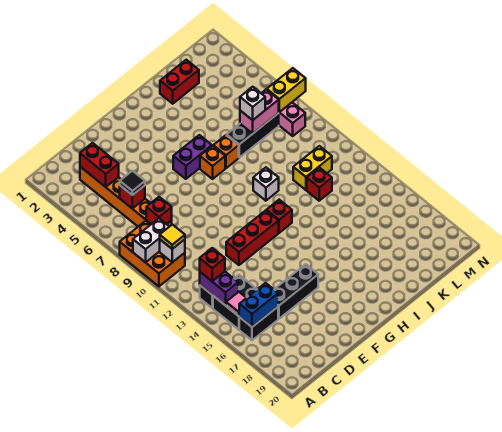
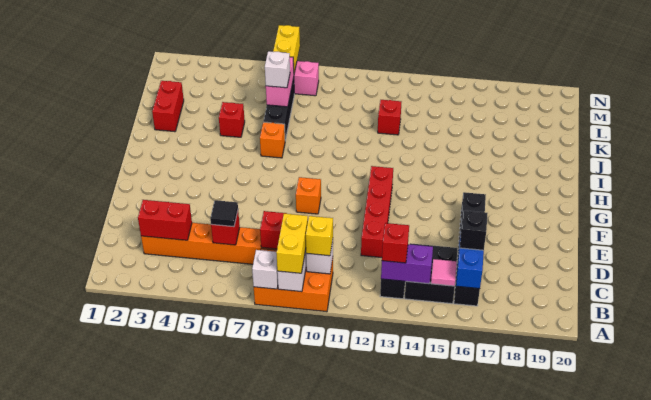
yellow tile B10 level 3 -> yellow brick B10 level 3
none -> black brick C16 level 3
red brick E12:G12 level 1 -> red brick D12:G12 level 1
purple brick G6:H6 level 1 -> none
orange brick H7 level 1 -> orange brick F9 level 1
red brick H12 level 1 -> red brick J5 level 1
white brick I10 level 1 -> white brick A8 level 2
yellow brick K11:L11 level 1 -> yellow brick A9:B9 level 3

